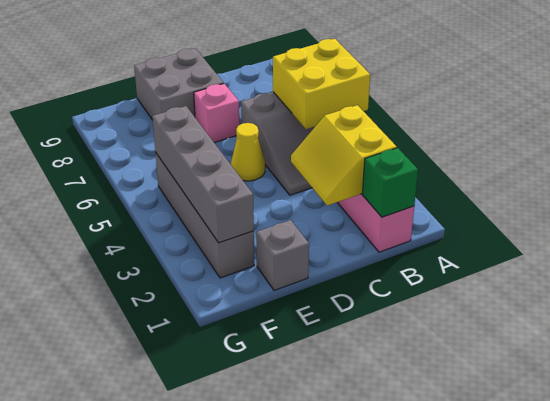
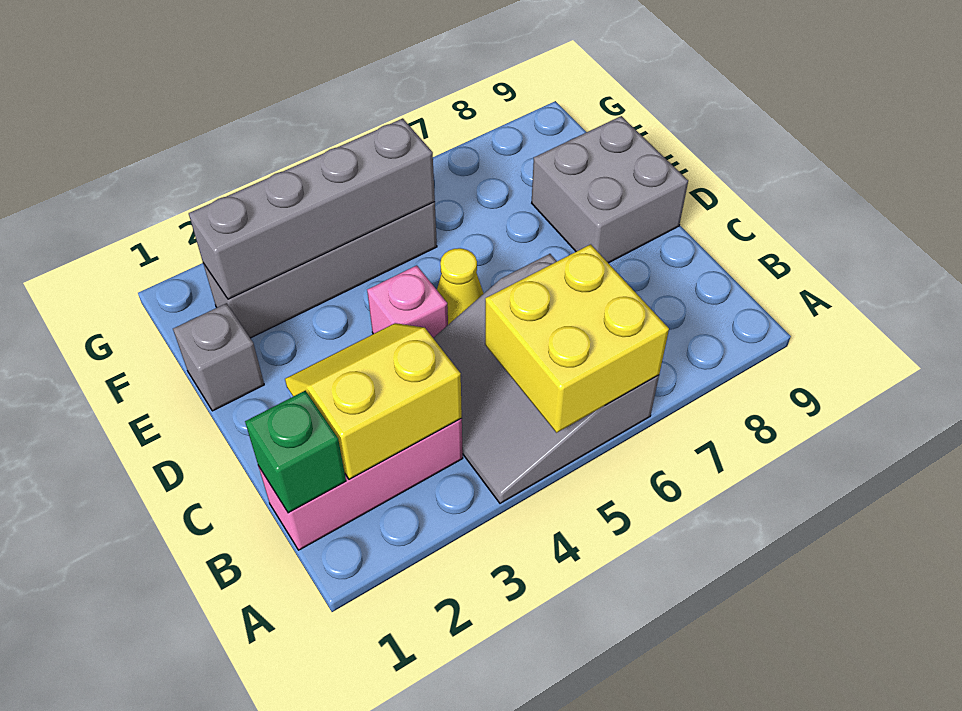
pink brick D7 level 1 -> pink brick D4 level 1

